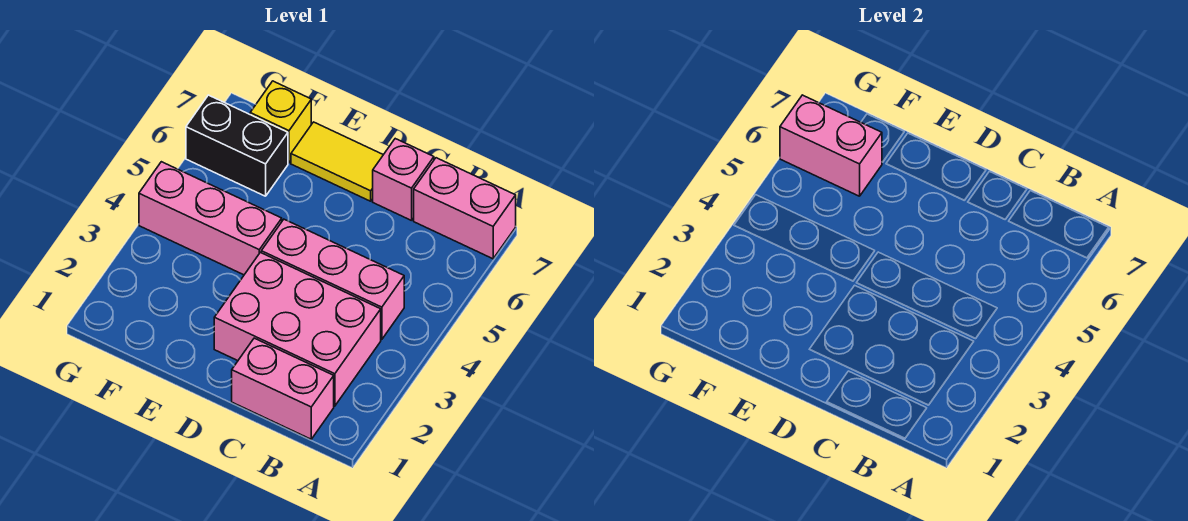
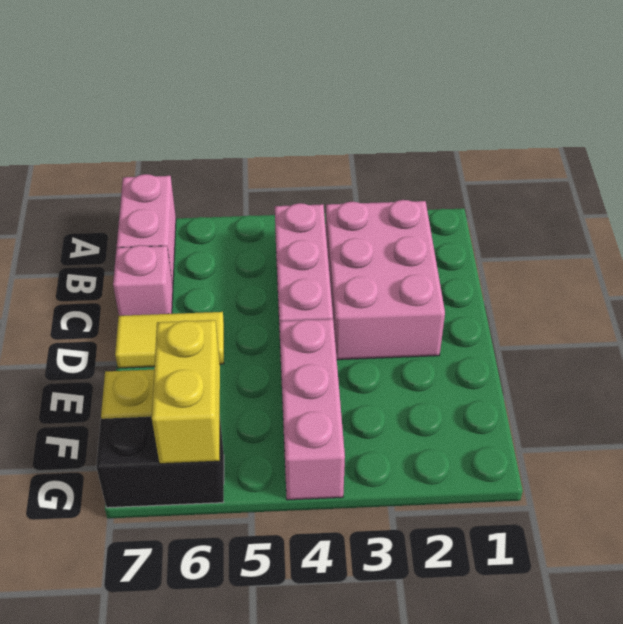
pink brick B1:C1 level 1 -> none
yellow tile D7:E7 level 1 -> yellow tile D6:D7 level 1
black brick F6:G6 level 1 -> black brick G6:G7 level 1
pink brick F6:G6 level 2 -> yellow brick F6:G6 level 2

